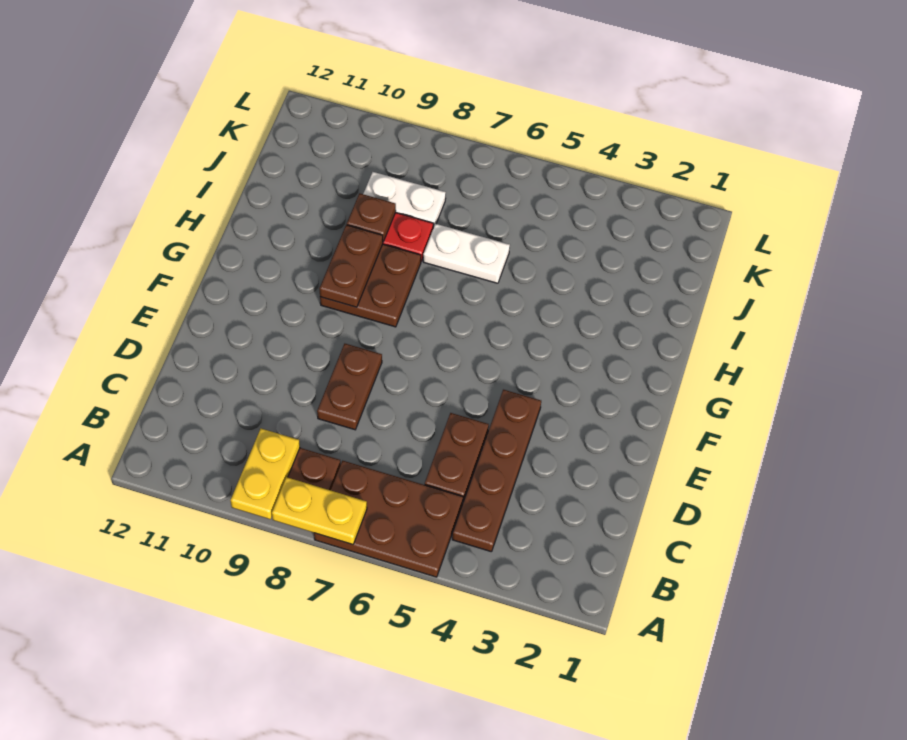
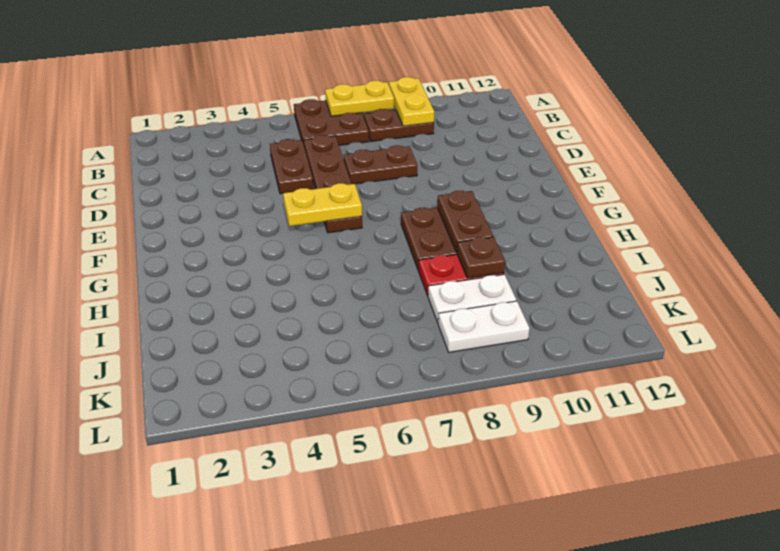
brown plate A5:B7 level 1 -> brown plate A6:B7 level 1
brown plate B4:E4 level 1 -> brown plate C6:F6 level 1
brown plate D8:E8 level 1 -> brown plate D7:D8 level 1
none -> yellow plate F5:F6 level 2
white plate I6:I7 level 1 -> white plate K8:K9 level 1

